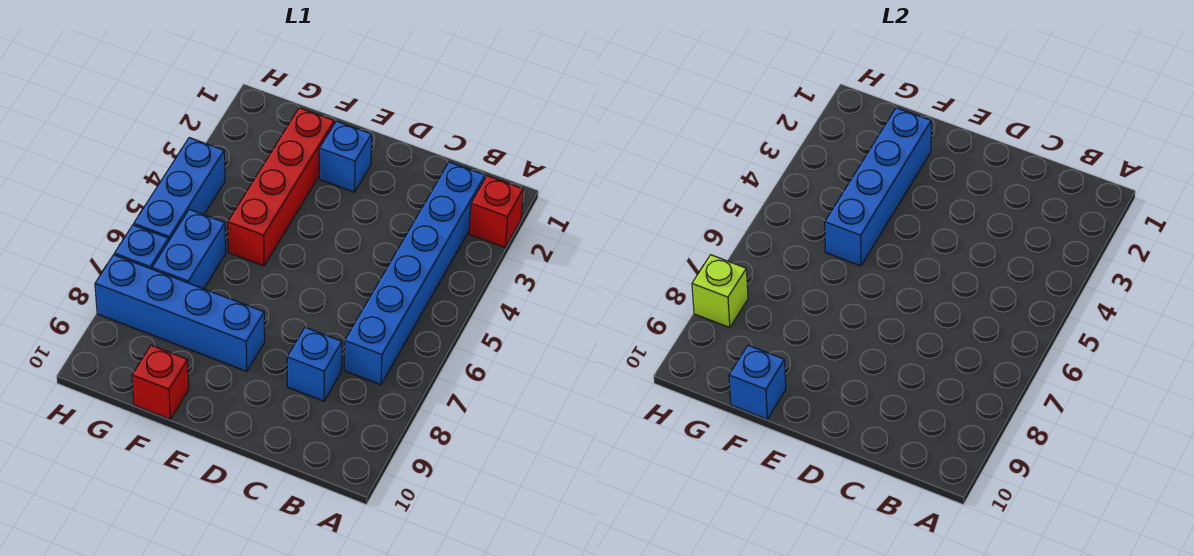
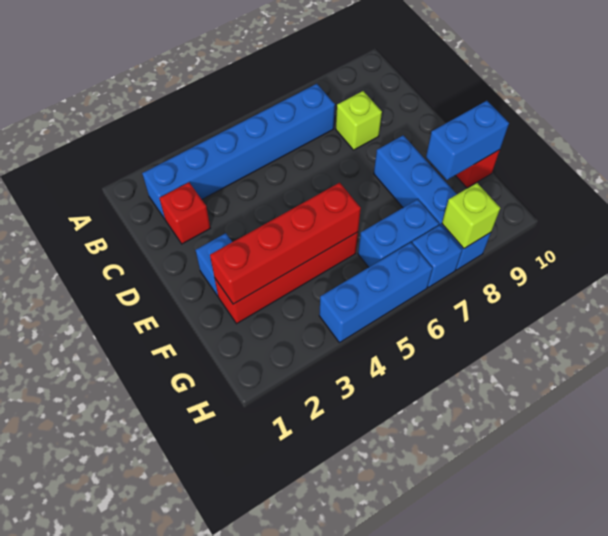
red brick A2 level 1 -> red brick C2 level 1
blue brick C8 level 1 -> lime brick C8 level 1
blue brick F2:F5 level 2 -> red brick F2:F5 level 2
blue brick F10 level 2 -> blue brick F9:F10 level 2

